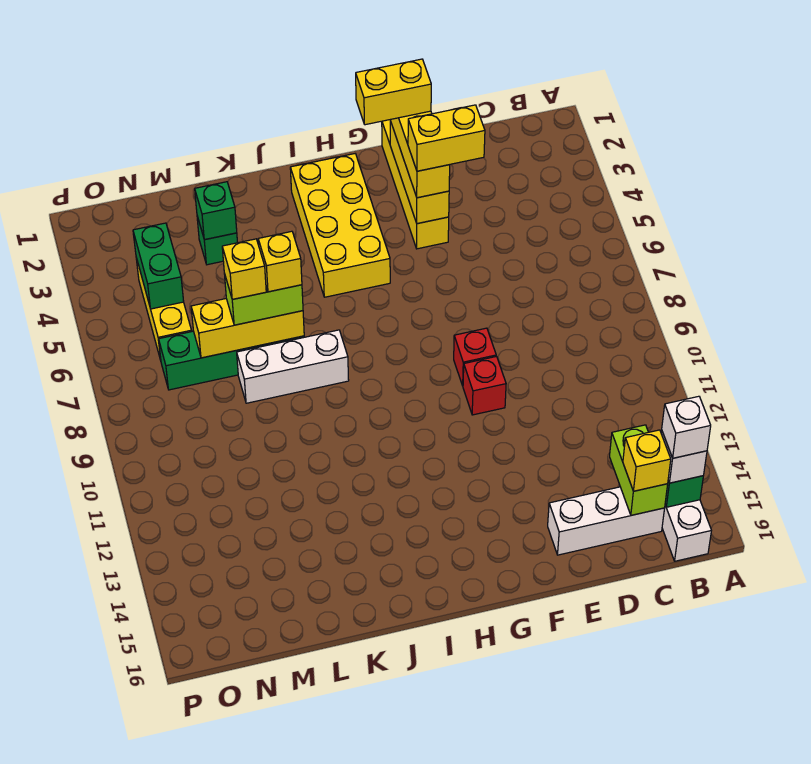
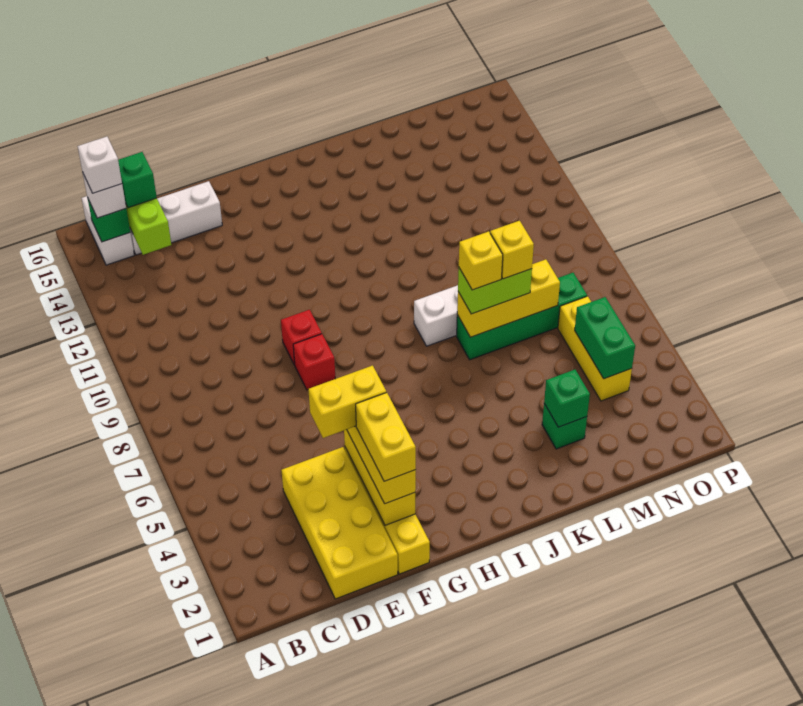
yellow brick C15 level 3 -> green brick C15 level 3
yellow brick F2:G2 level 4 -> yellow brick F2:F3 level 4
red brick F10 level 1 -> red brick F8 level 1
yellow brick H2:I5 level 1 -> yellow brick D1:E4 level 1

